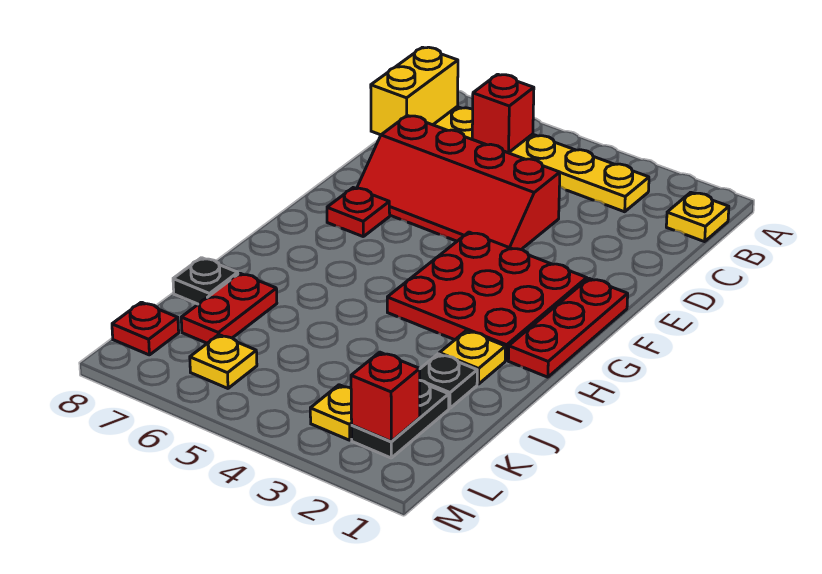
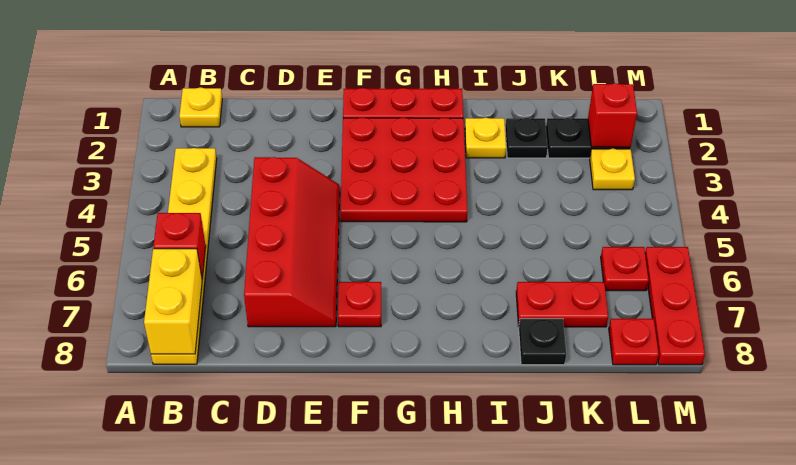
yellow brick B8:C8 level 2 -> yellow brick B7:B8 level 2
yellow plate L6 level 1 -> red plate L6 level 1
none -> red plate M6:M8 level 1

